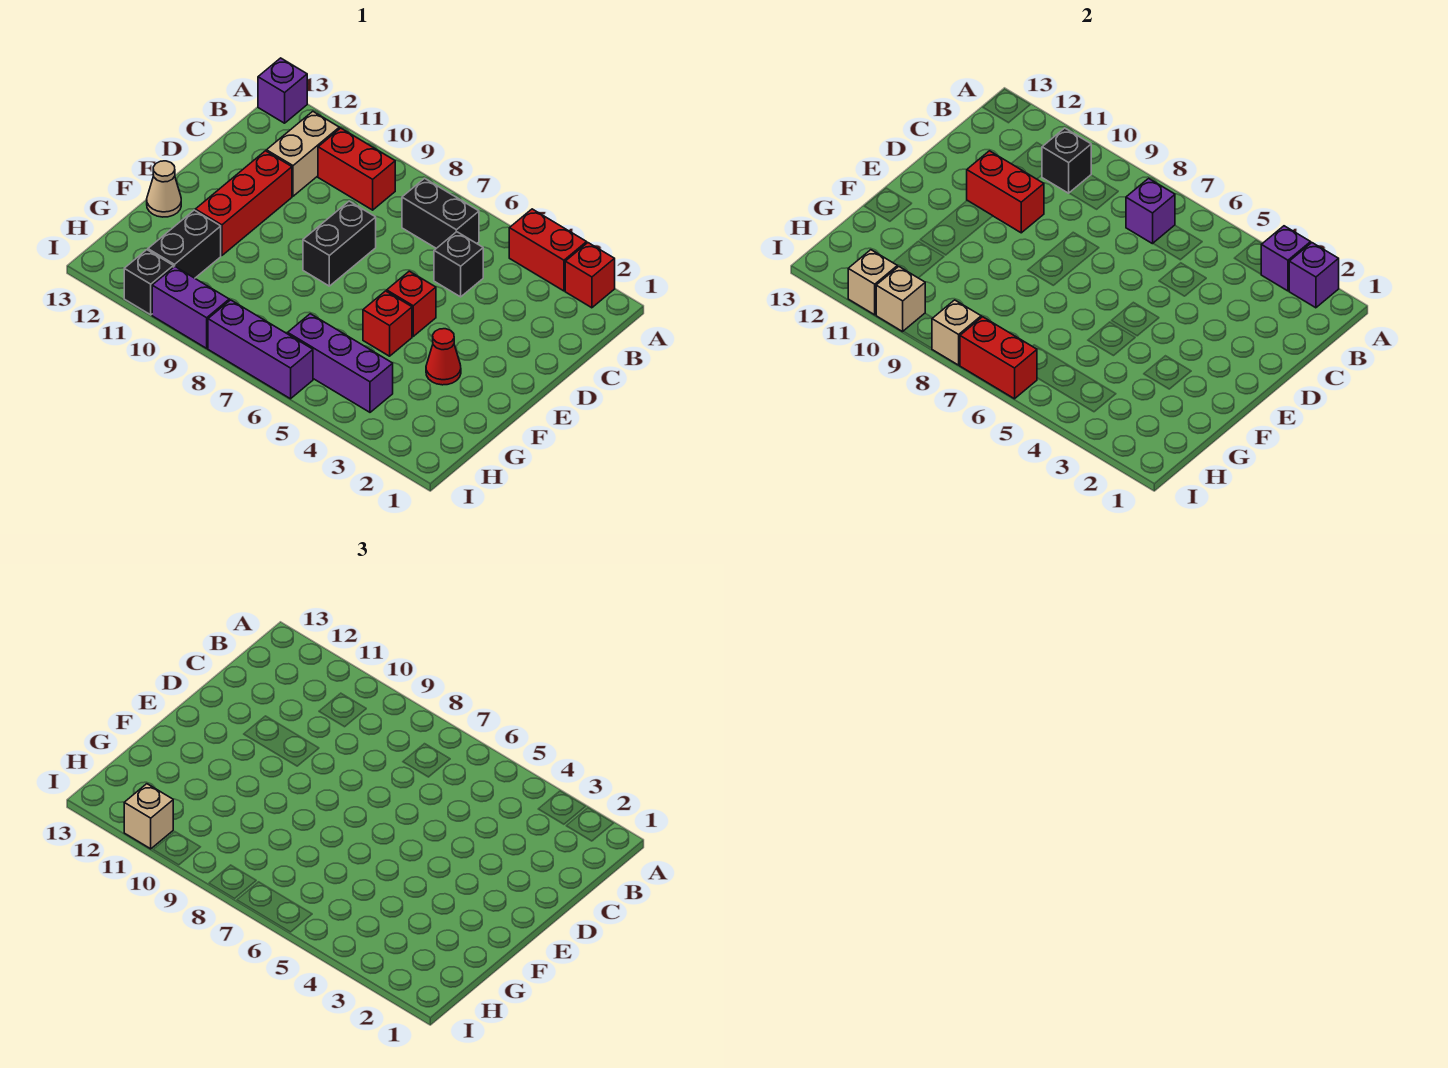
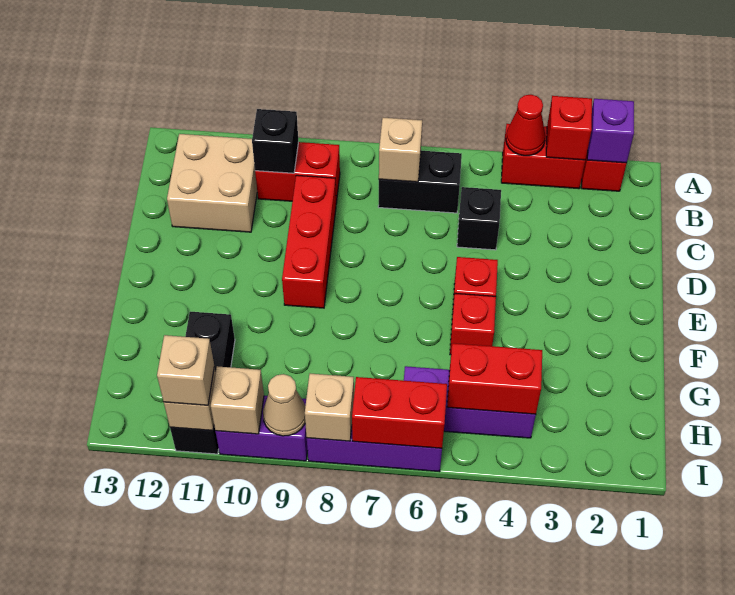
purple brick A3 level 2 -> red brick A3 level 2
purple brick A13 level 1 -> none
purple brick B7 level 2 -> tan brick B7 level 2
tan brick B11:C11 level 1 -> tan brick B11:C12 level 1
black brick D8:E8 level 1 -> none
red brick D10:D11 level 2 -> red brick H4:H5 level 2
red brick D11:F11 level 1 -> red brick C9:E9 level 1
red cone F3 level 1 -> red cone A4 level 2
tan cone F13 level 1 -> tan cone I9 level 2

